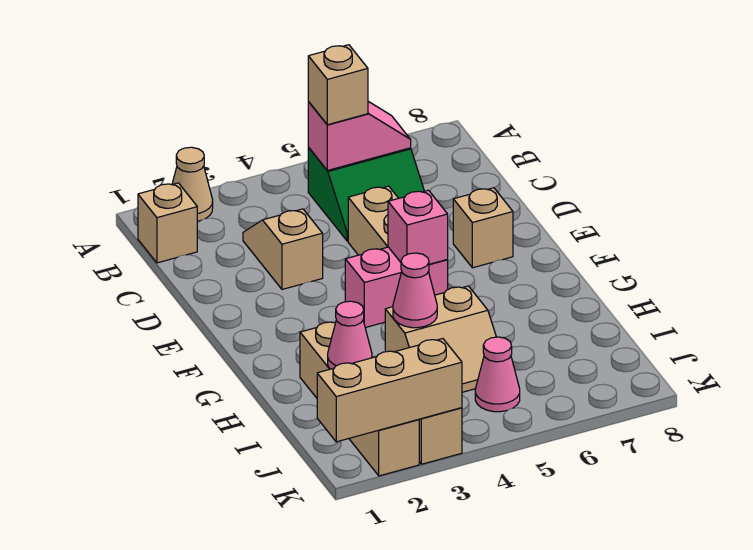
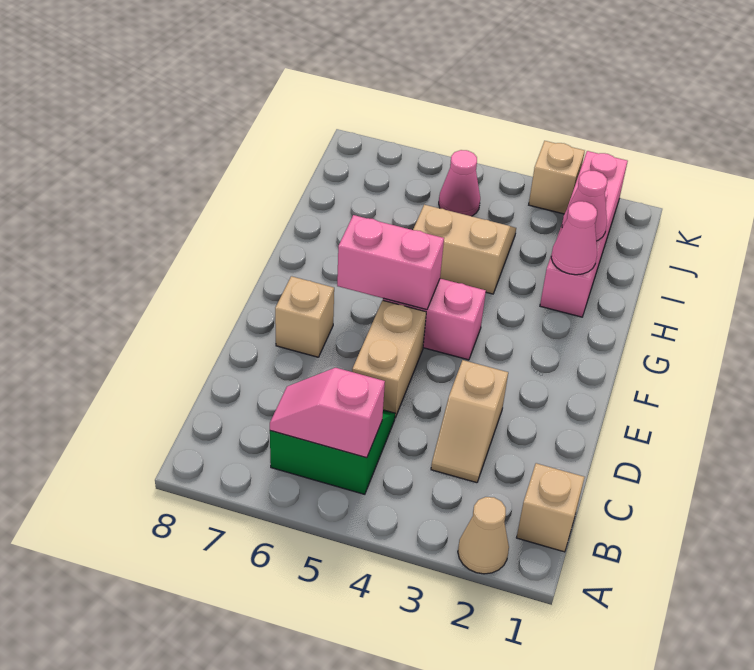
tan brick B5 level 3 -> none
pink brick F5 level 2 -> pink brick F5:F6 level 2
tan brick H2:K2 level 1 -> pink brick H2:K2 level 1
pink cone H4 level 2 -> pink cone H2 level 2
tan brick K1:K3 level 2 -> none

